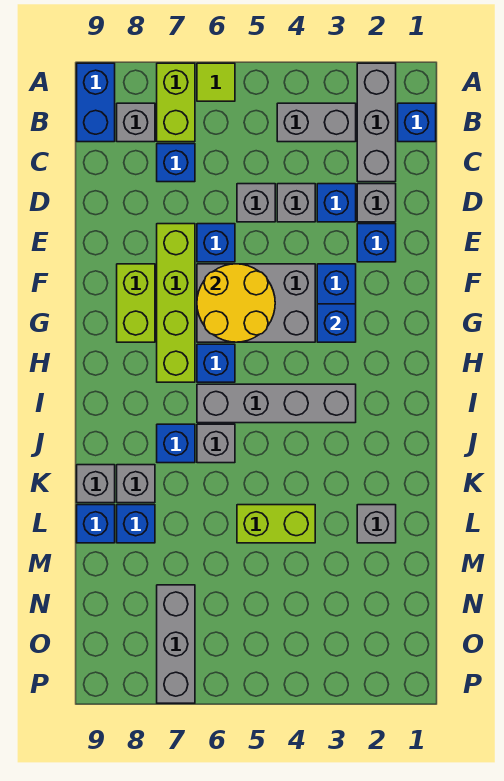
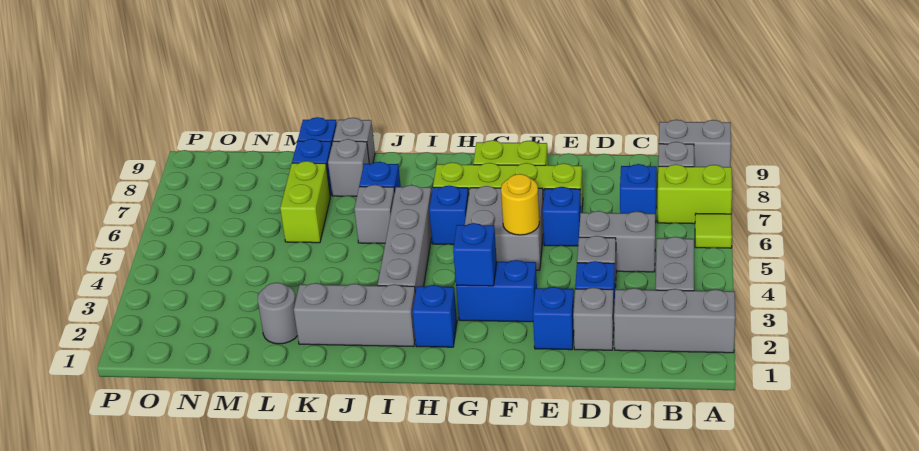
blue brick A9:B9 level 1 -> grey brick A9:B9 level 1
blue brick B1 level 1 -> blue brick H2 level 1
grey brick D5 level 1 -> grey brick C5:D5 level 1
grey brick F4:G6 level 1 -> grey brick F5:G6 level 1
yellow round brick F5:G6 level 2 -> yellow round brick F5 level 2
grey brick L2 level 1 -> grey round brick L2 level 1
lime brick L4:L5 level 1 -> lime brick L6:L7 level 1
grey brick N7:P7 level 1 -> grey brick I2:K2 level 1

